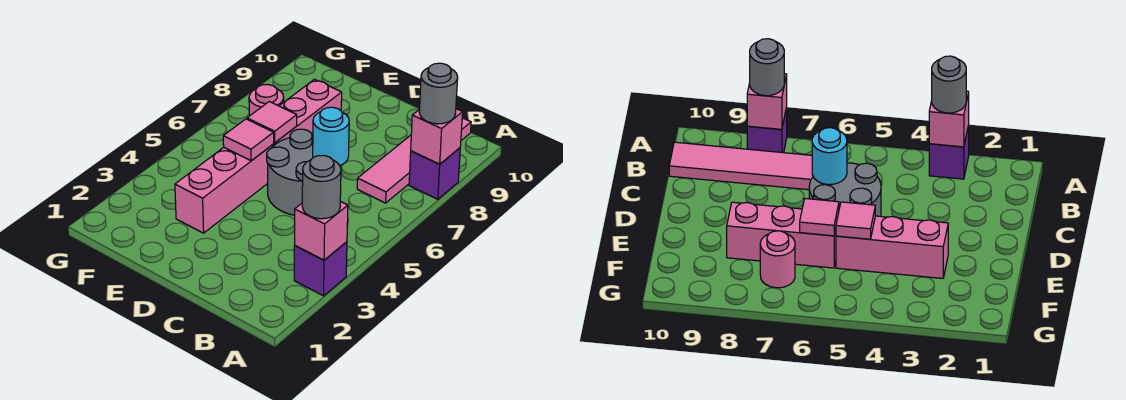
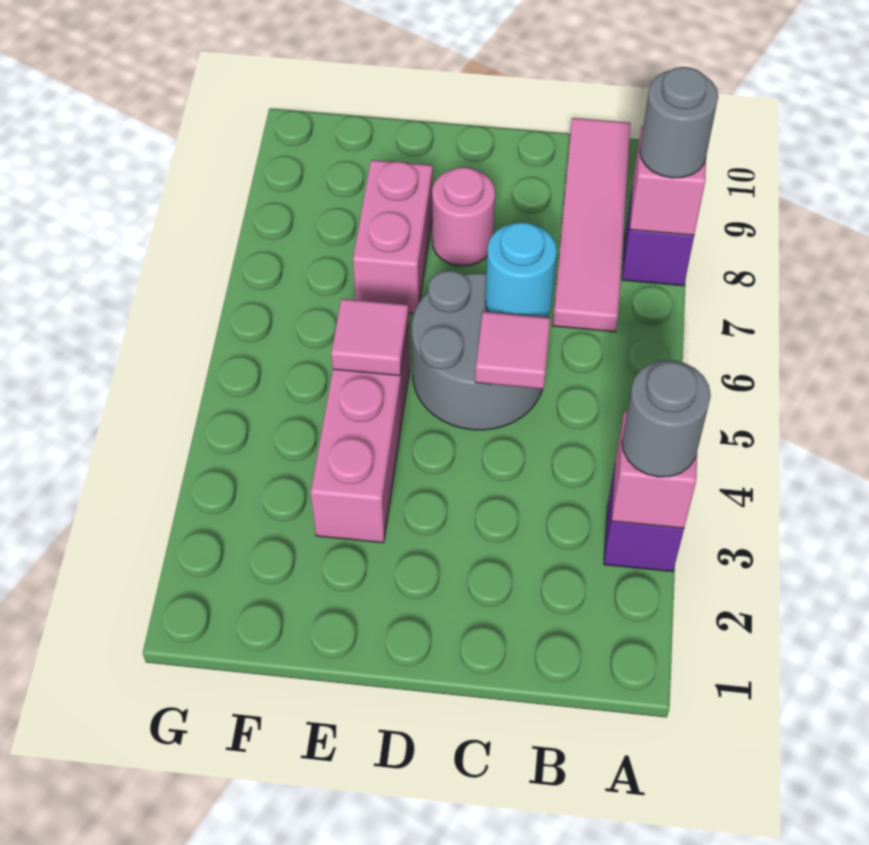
pink brick E6:E8 level 1 -> pink brick E7:E8 level 1
pink tile E6 level 2 -> pink tile C5 level 2
pink round brick F7 level 1 -> pink round brick D8 level 1

